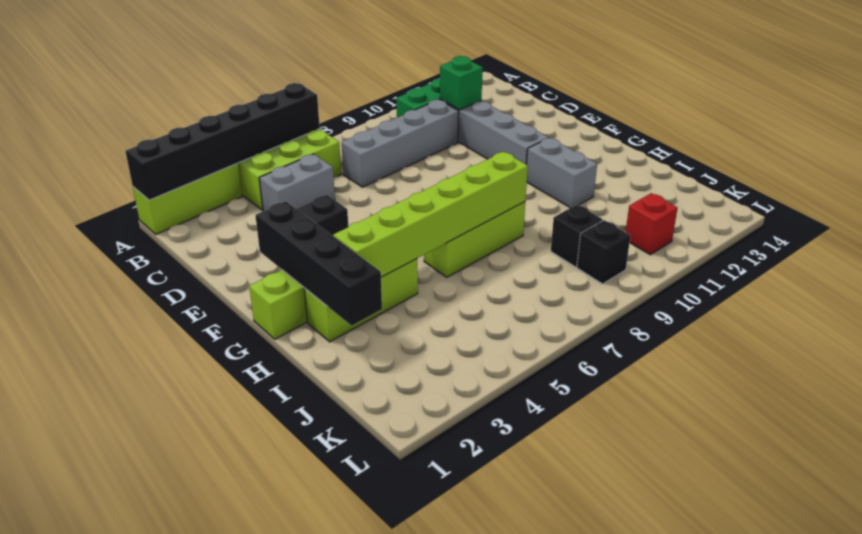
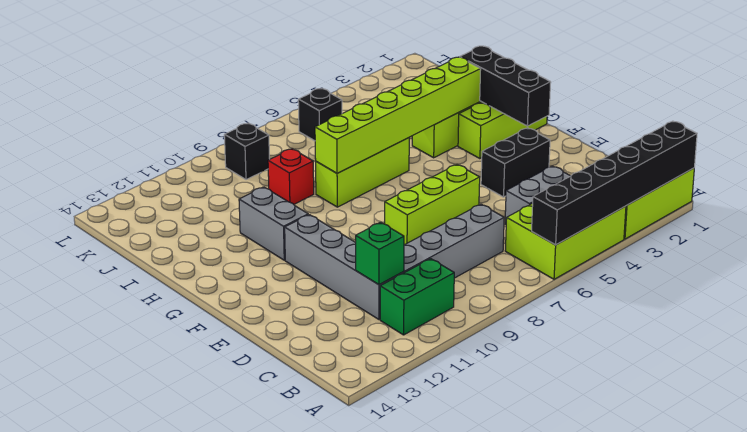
none -> lime brick E6:E8 level 1
black brick F2:I2 level 2 -> black brick F2:H2 level 2
black brick J9 level 1 -> black brick K6 level 1
red brick K11 level 1 -> red brick I9 level 1

